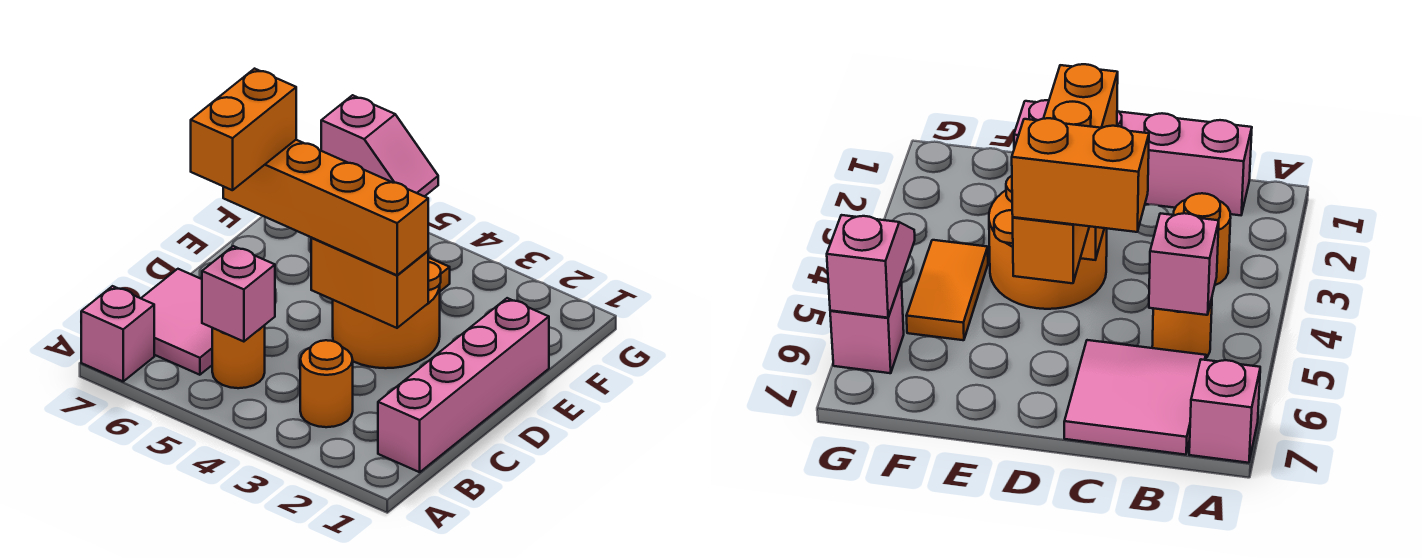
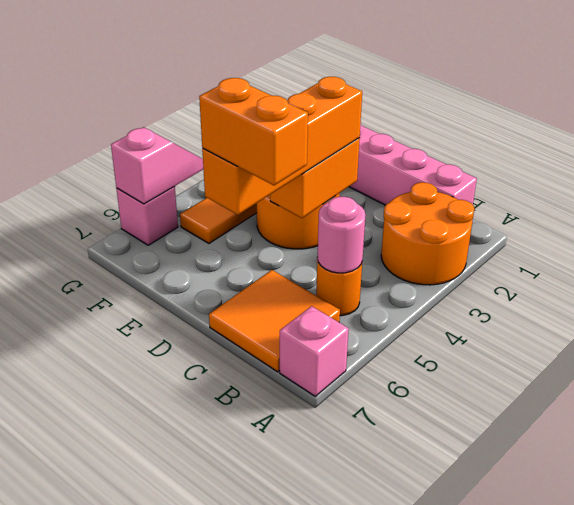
orange round brick B3 level 1 -> orange round brick A2:B3 level 1
pink brick B5 level 2 -> pink round brick B5 level 2
pink tile B6:C7 level 1 -> orange tile B6:C7 level 1

